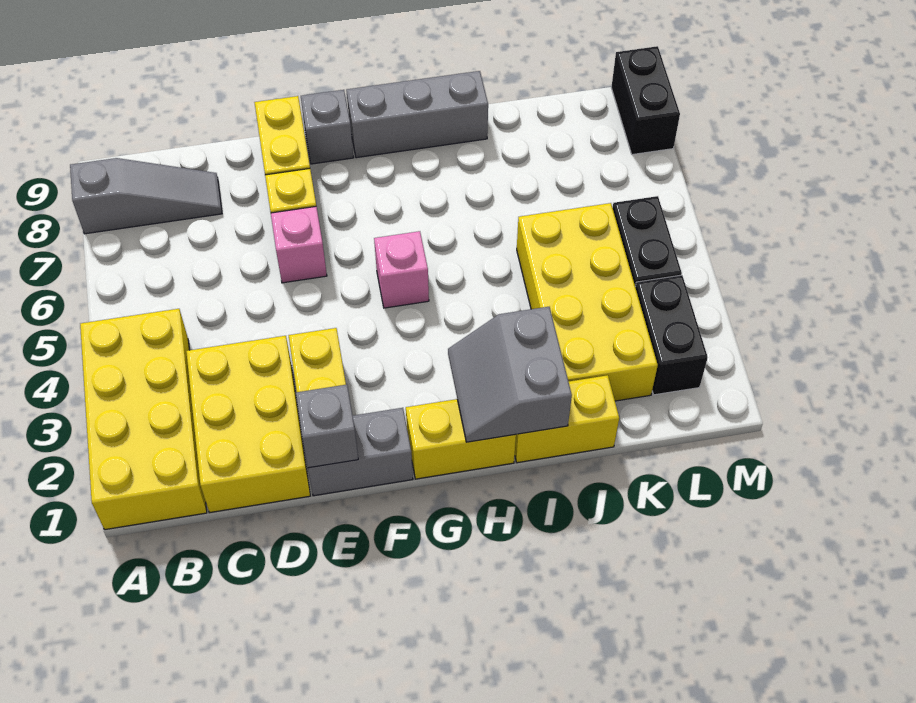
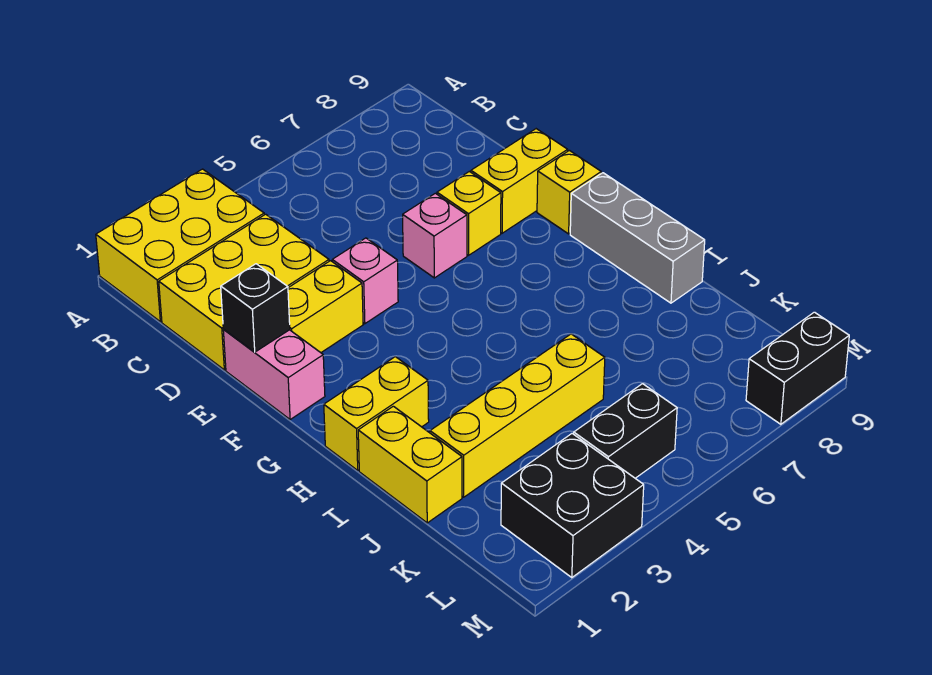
yellow brick A1:B4 level 1 -> yellow brick A1:B3 level 1
grey slope A8:C8 level 1 top A -> none
grey brick E1:F1 level 1 -> pink brick E1:F1 level 1
grey brick E1 level 2 -> black brick E1 level 2
grey brick F9 level 1 -> yellow brick F9 level 1
yellow brick G1:H1 level 1 -> yellow brick H1:H2 level 1
pink brick G5 level 1 -> pink brick E4 level 1
grey slope H1:I2 level 2 top I -> none
yellow brick J2:K5 level 1 -> yellow brick J2:J5 level 1
black brick L2:L3 level 1 -> black brick L2:M3 level 1

